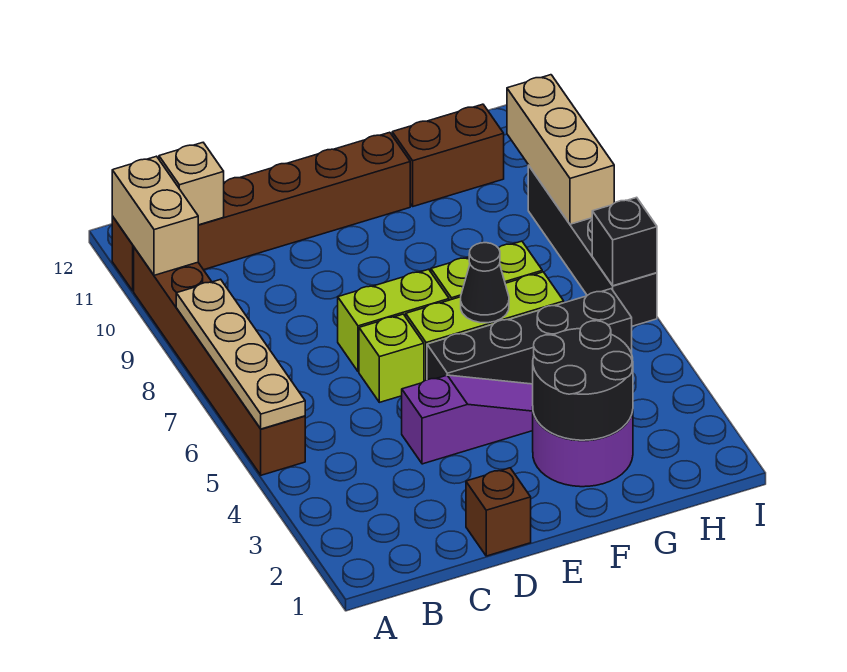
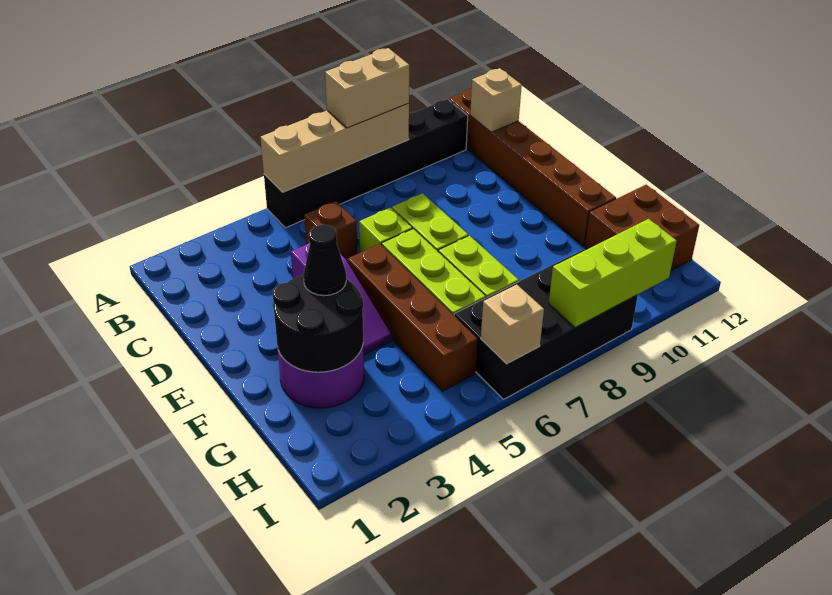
brown brick A5:A10 level 1 -> black brick A5:A10 level 1
tan plate A5:A8 level 2 -> tan brick A5:A8 level 2
tan brick A10:A11 level 2 -> tan brick A7:A8 level 3
brown brick D1 level 1 -> brown brick C5 level 1
black brick E5:H5 level 1 -> brown brick E5:H5 level 1
black cone F6 level 2 -> black cone F3 level 3
brown brick G11:H11 level 1 -> brown brick G11:H12 level 1
black brick I6:I9 level 1 -> black brick H6:I9 level 1
black brick I6 level 2 -> tan brick I6 level 2
tan brick I8:I10 level 2 -> lime brick I8:I10 level 2

